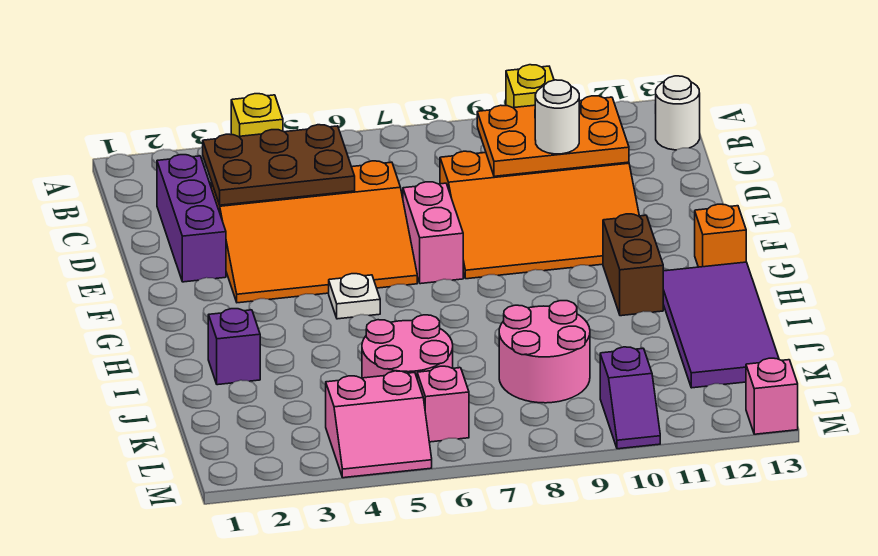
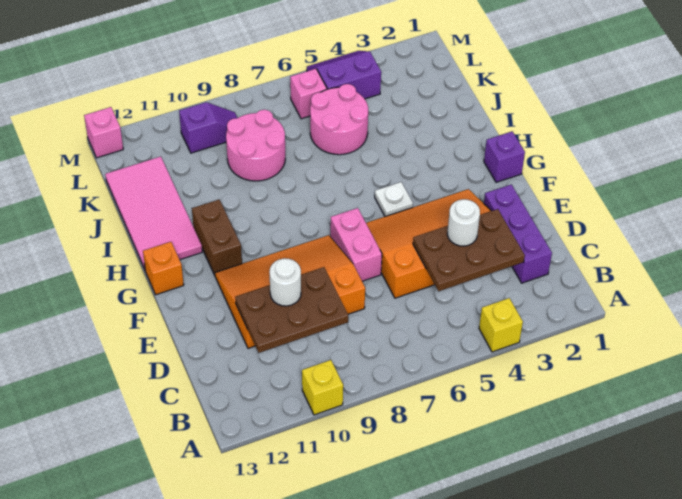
white round brick B13 level 1 -> white round brick D4 level 3
orange plate C9:D11 level 2 -> brown plate C9:D11 level 2
purple tile H12:K13 level 1 -> pink tile H12:K13 level 1
purple brick I2 level 1 -> purple brick G1 level 1
pink slope L4:M5 level 1 top L -> purple slope L4:M5 level 1 top L
purple slope L10:M10 level 1 top L -> purple slope L9:L10 level 1 top 10

